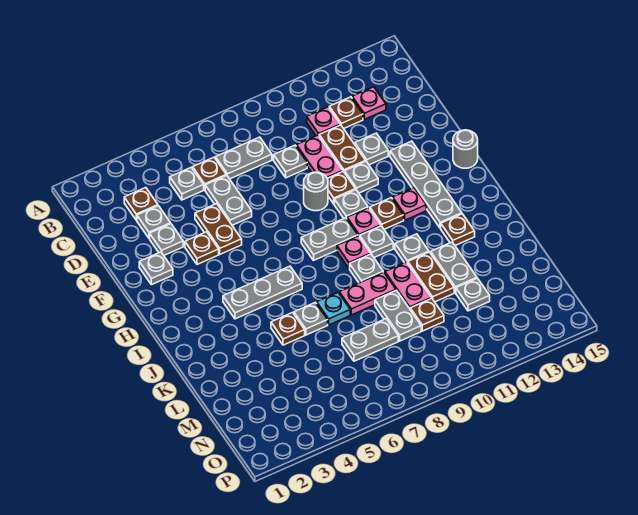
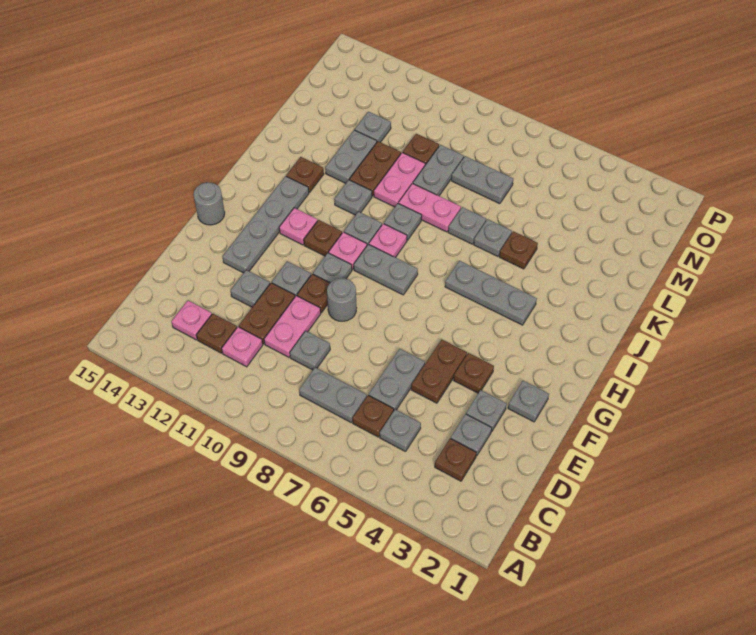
cyan plate K7 level 1 -> grey plate K7 level 1

